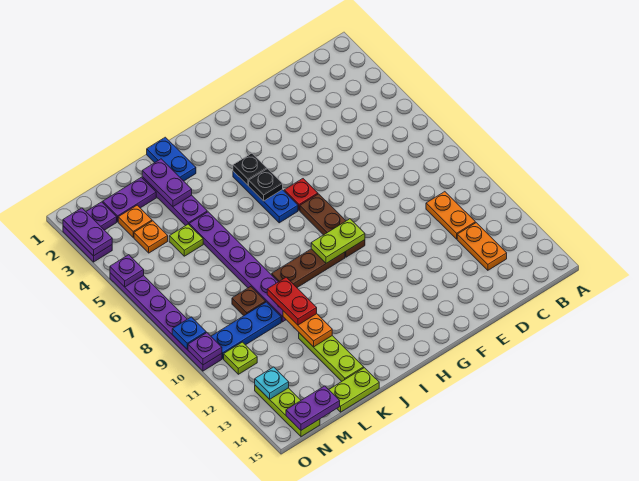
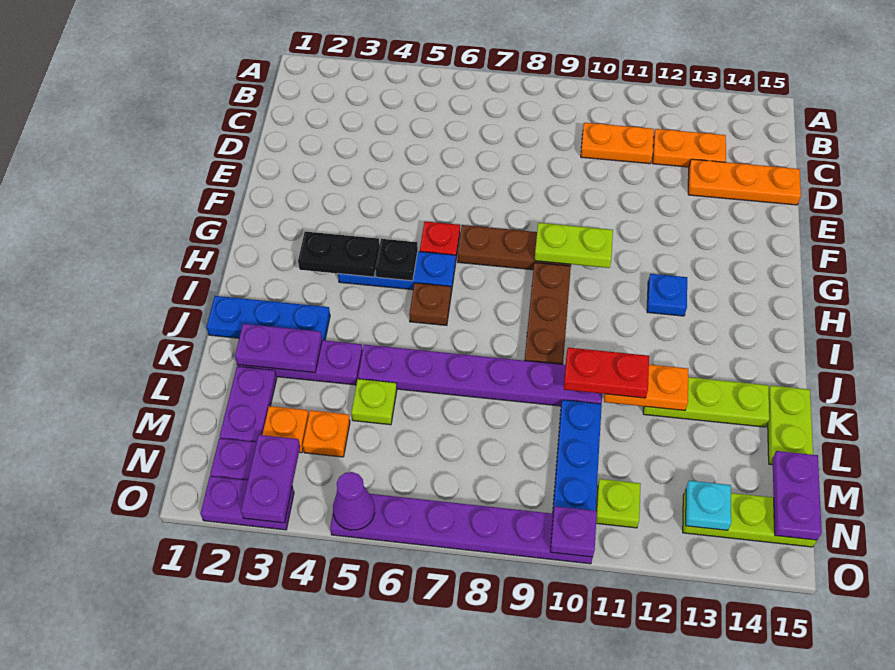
none -> orange plate D13:D15 level 1
lime plate G9:H9 level 2 -> lime plate G9:G10 level 2
black plate H4 level 2 -> black plate H3:H4 level 2
blue plate J1:J2 level 1 -> blue plate J1:J3 level 1
brown plate L9 level 1 -> brown plate I6 level 1
purple plate O2:O3 level 2 -> purple plate N3:O3 level 2
purple plate O5 level 2 -> purple cone O5 level 2
blue plate O9 level 2 -> blue plate H12 level 1

